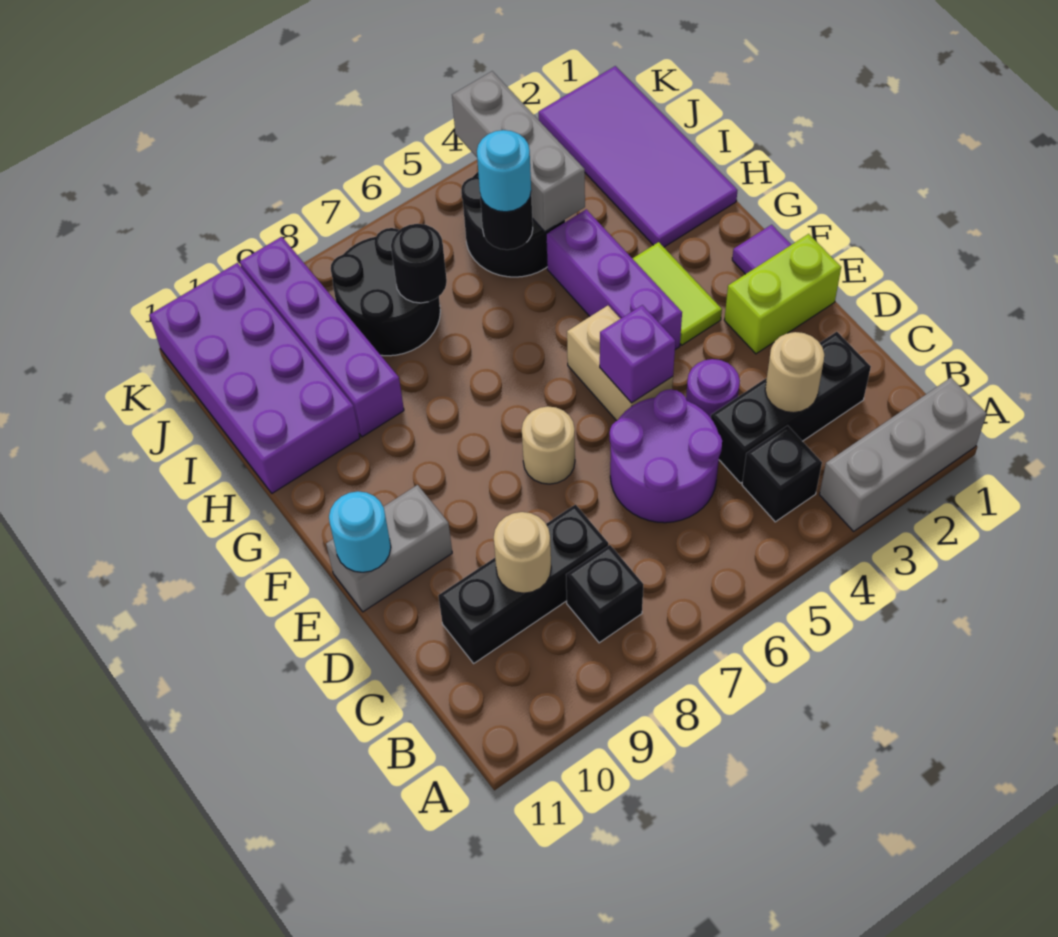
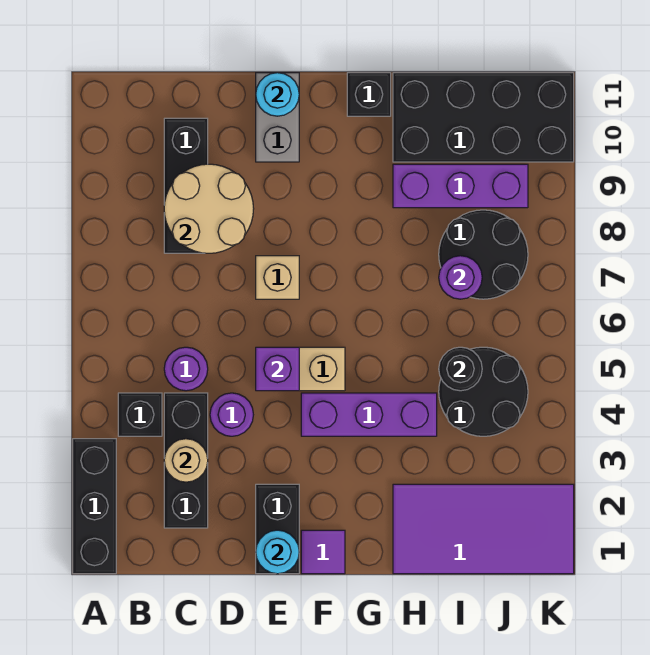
grey brick A1:A3 level 1 -> black brick A1:A3 level 1
black brick B8 level 1 -> black brick G11 level 1
purple round brick C5:D6 level 1 -> purple round brick C5 level 1
tan round brick C9 level 2 -> tan round brick C8:D9 level 2
lime brick E1:E2 level 1 -> black brick E1:E2 level 1
tan round brick E7 level 1 -> tan brick E7 level 1
lime tile F3:G3 level 1 -> none
purple brick H9:K9 level 1 -> purple brick H9:J9 level 1
purple brick H10:K11 level 1 -> black brick H10:K11 level 1
grey brick I4:K4 level 2 -> none
cyan round brick I5 level 3 -> cyan round brick E1 level 2
black round brick I7 level 2 -> purple round brick I7 level 2

